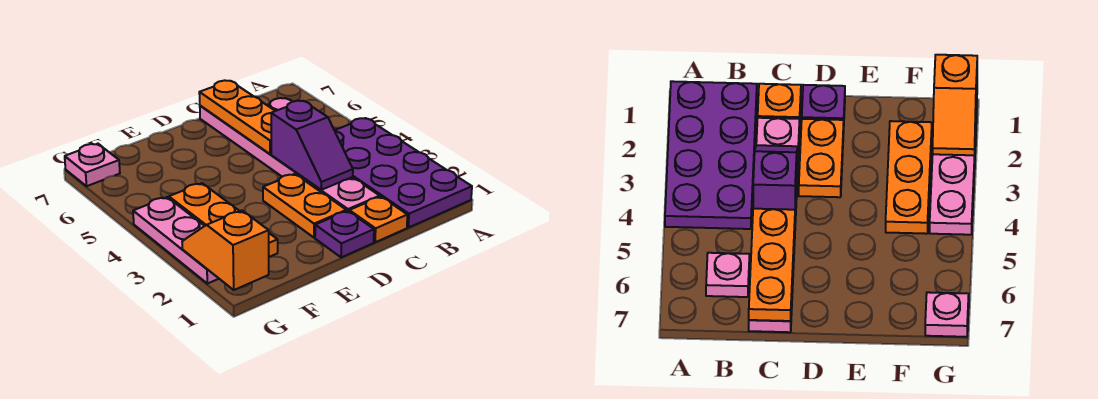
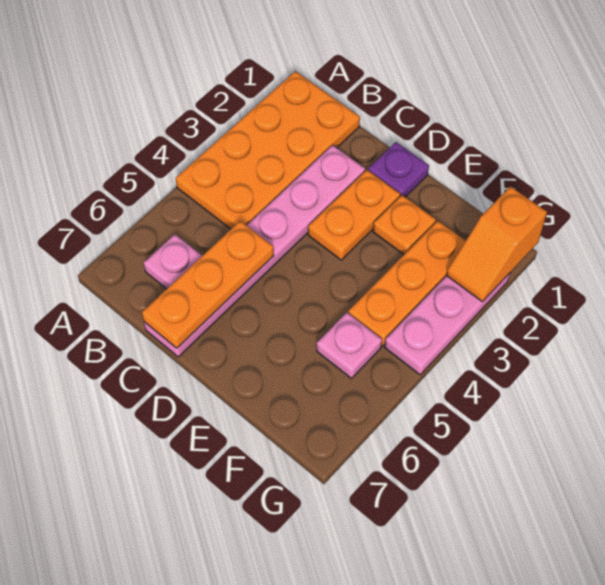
purple plate A1:B4 level 1 -> orange plate A1:B4 level 1
orange plate C1 level 1 -> orange plate E2 level 1
purple slope C3:C4 level 2 top 4 -> none
pink plate G7 level 1 -> pink plate F5 level 1

